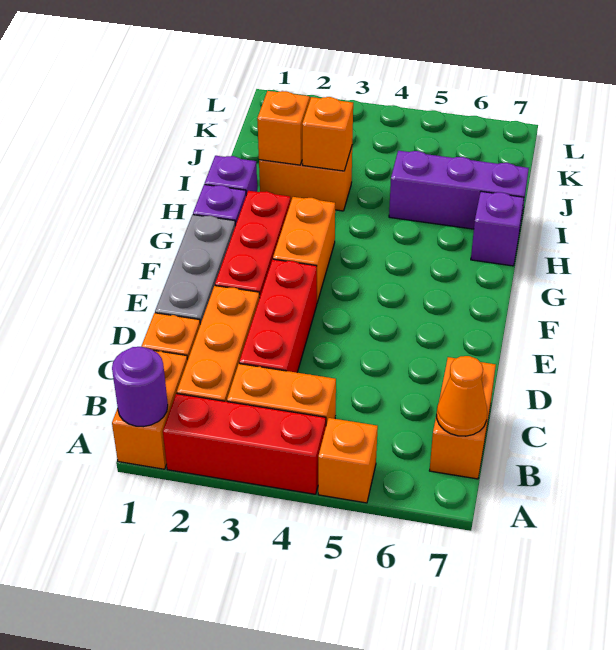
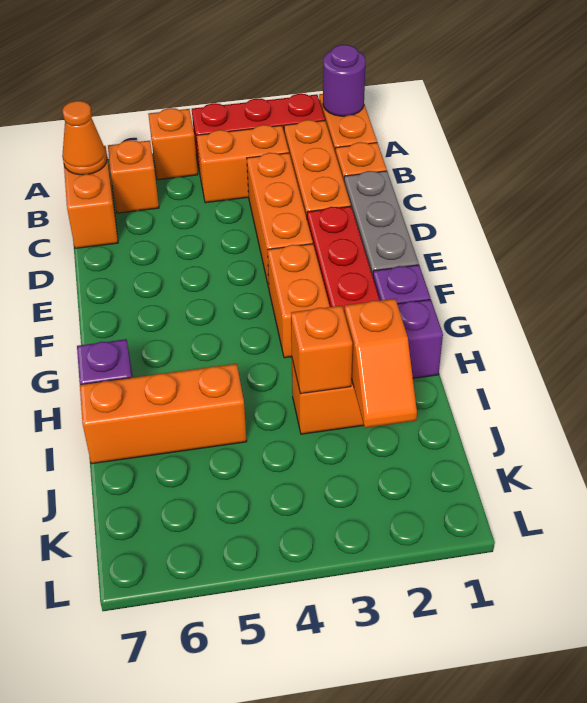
none -> orange brick B6 level 1
red brick C3:E3 level 1 -> orange brick C3:E3 level 1
purple brick I5:I7 level 1 -> orange brick I5:I7 level 1

